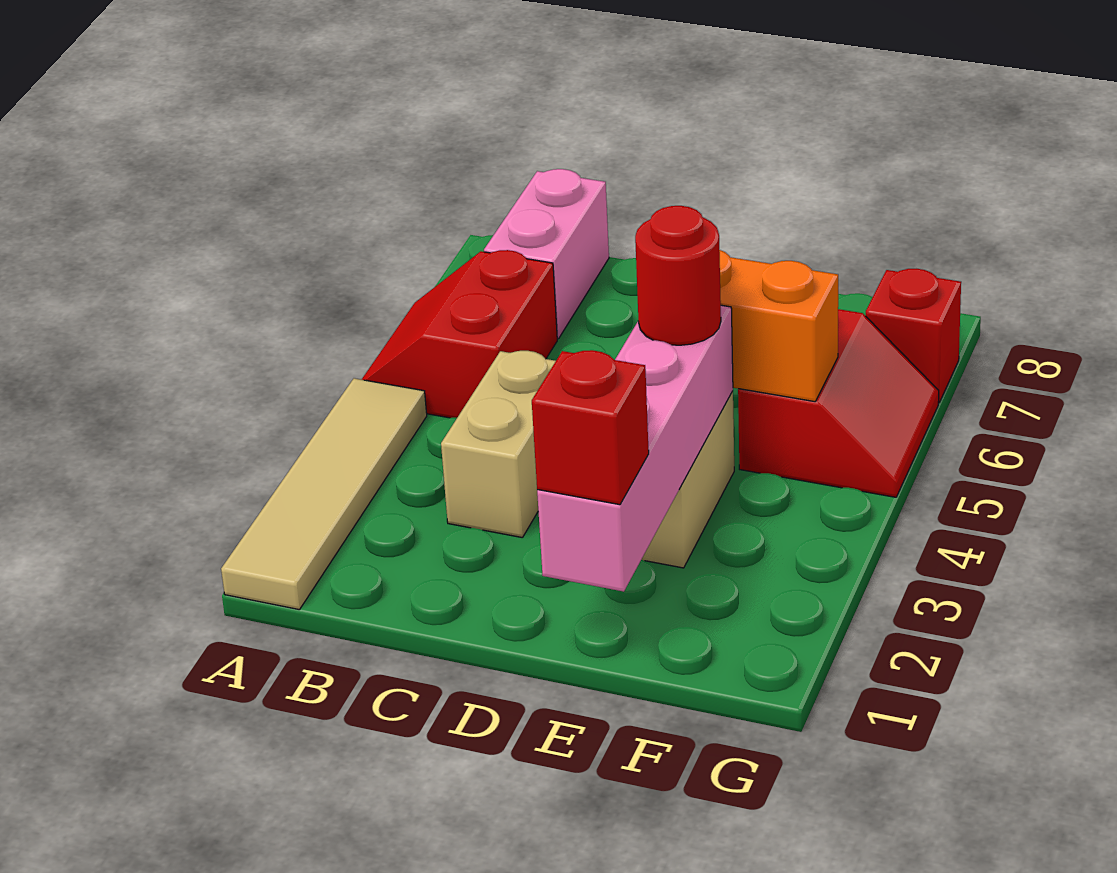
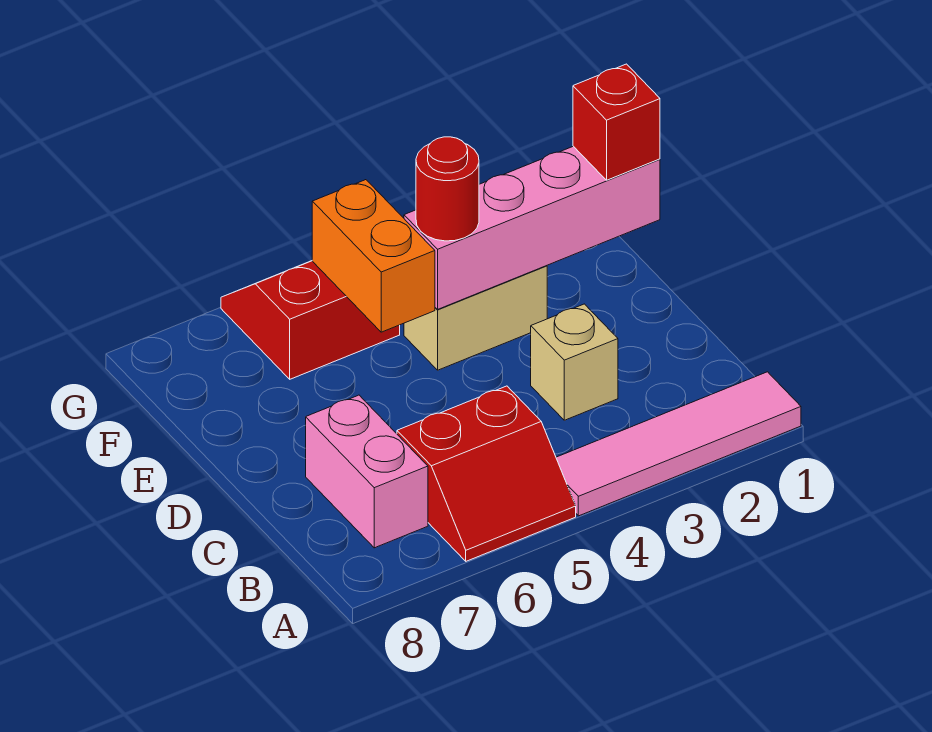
tan tile A1:A4 level 1 -> pink tile A1:A4 level 1
pink brick B7:B8 level 1 -> pink brick B7:C7 level 1
tan brick C3:C4 level 1 -> tan brick C3 level 1
red brick G7 level 1 -> none

